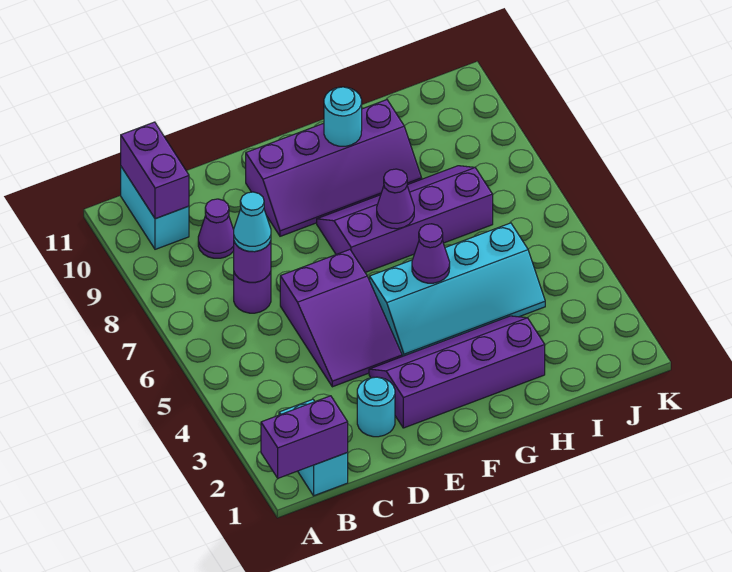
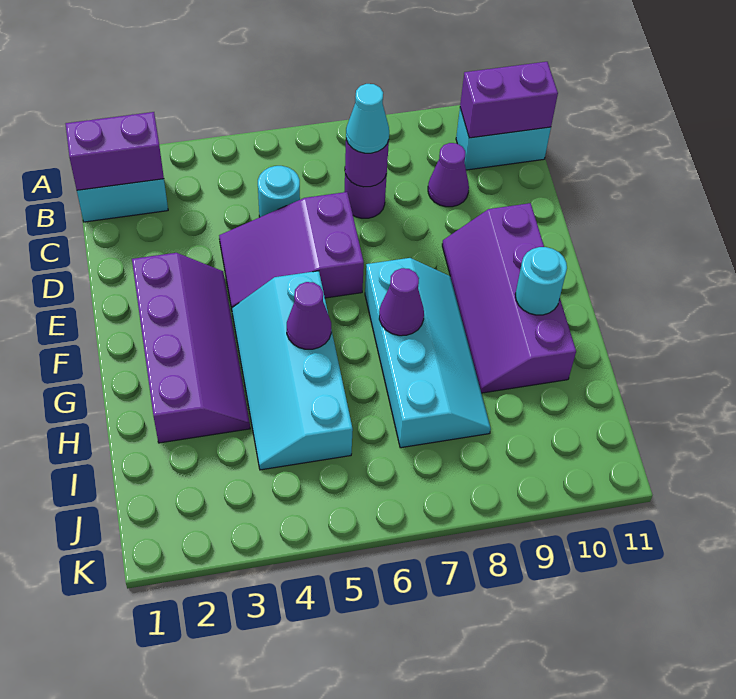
purple brick A1:B1 level 2 -> purple brick B1:B2 level 2
cyan round brick D2 level 1 -> cyan round brick C5 level 1
purple slope F7:I8 level 1 top 7 -> cyan slope F7:I8 level 1 top 7

